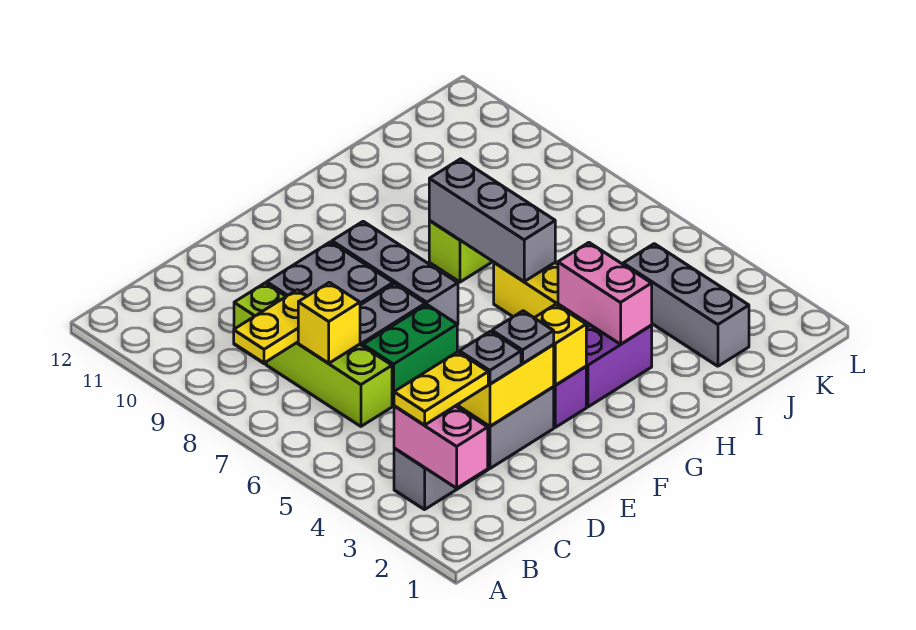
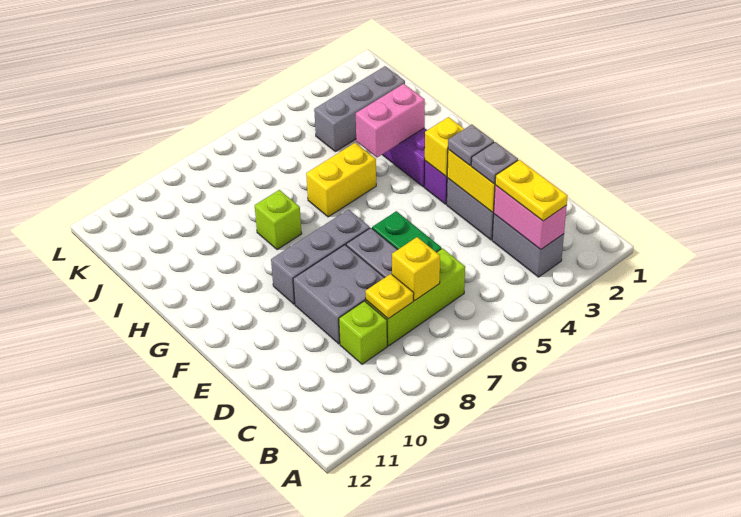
pink brick B2:B3 level 2 -> pink brick B3:C3 level 2
yellow plate B8:C8 level 2 -> yellow plate C8 level 2
grey brick H6:H8 level 2 -> none

